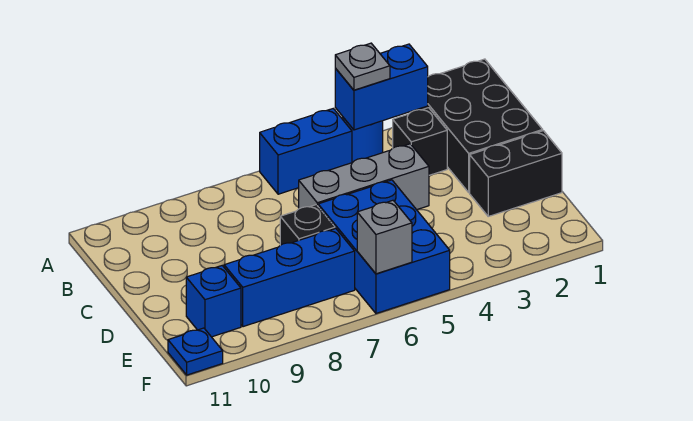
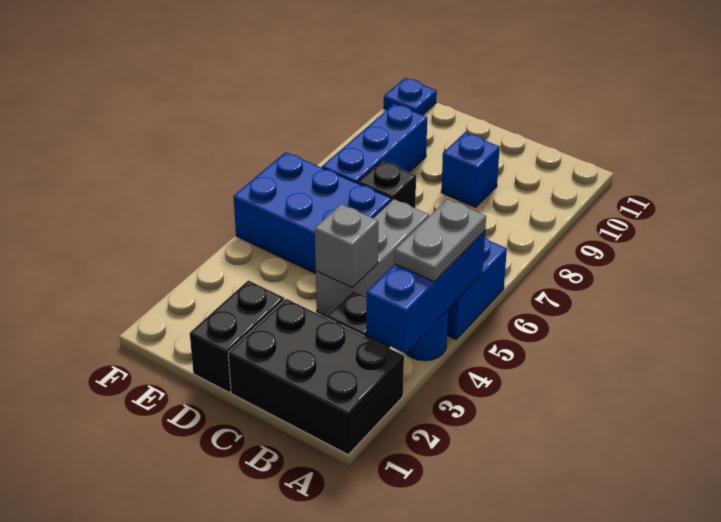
blue brick A3:A4 level 2 -> blue brick A3:A5 level 2
grey plate A4 level 3 -> grey plate A4:A5 level 3
blue brick E10 level 1 -> blue brick C9 level 1
grey brick F6 level 2 -> grey brick C4 level 2

